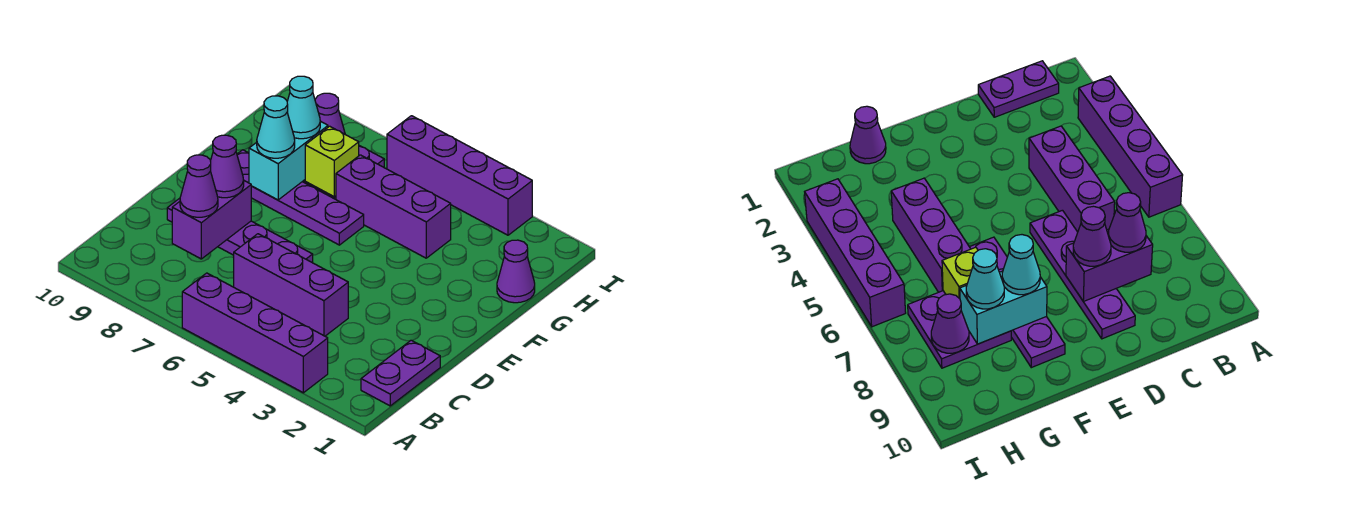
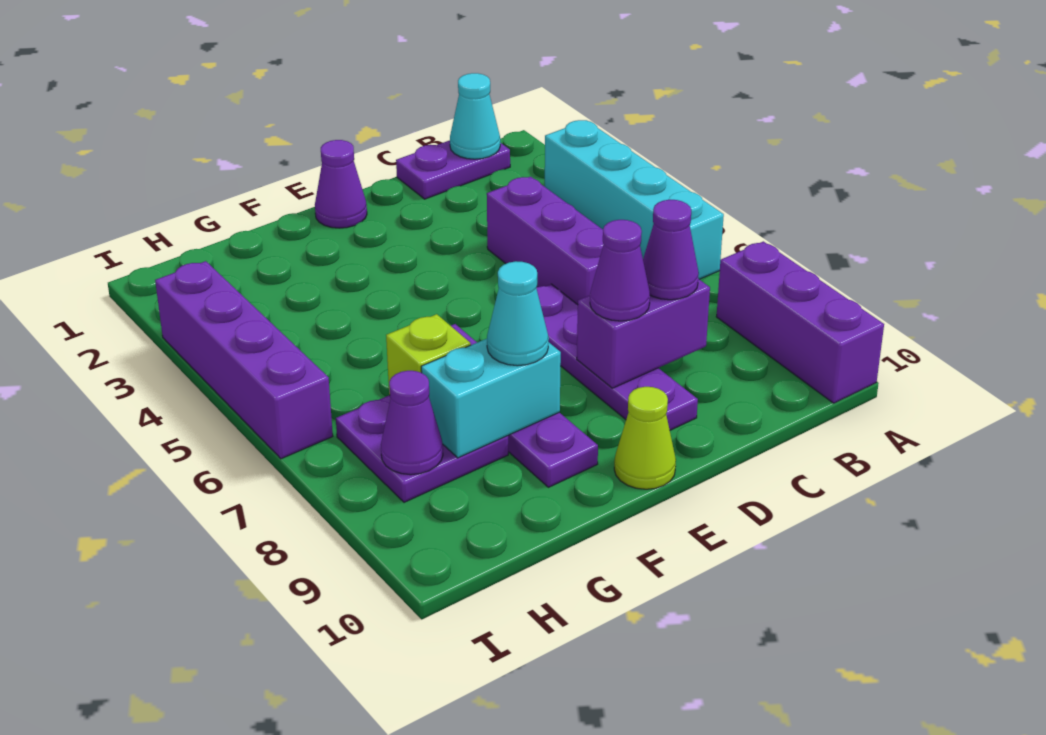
purple brick A3:A6 level 1 -> cyan brick A3:A6 level 1
none -> lime cone E10 level 1
purple cone G1 level 1 -> purple cone E1 level 1
purple brick G4:G6 level 1 -> purple brick A8:A10 level 1
cyan cone G8 level 3 -> cyan cone B1 level 2

